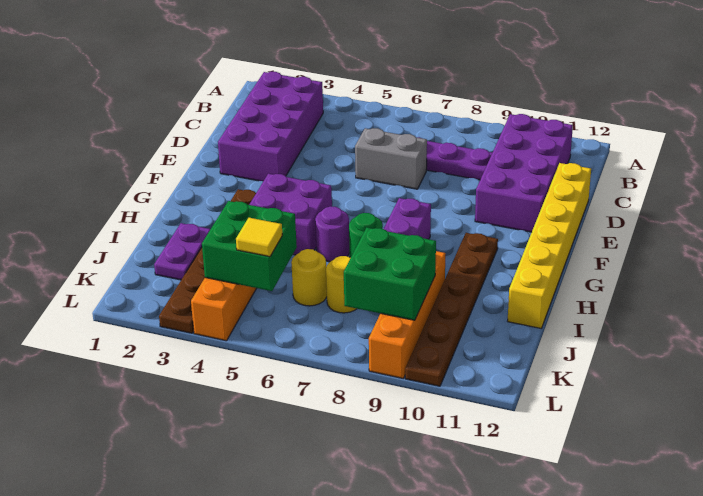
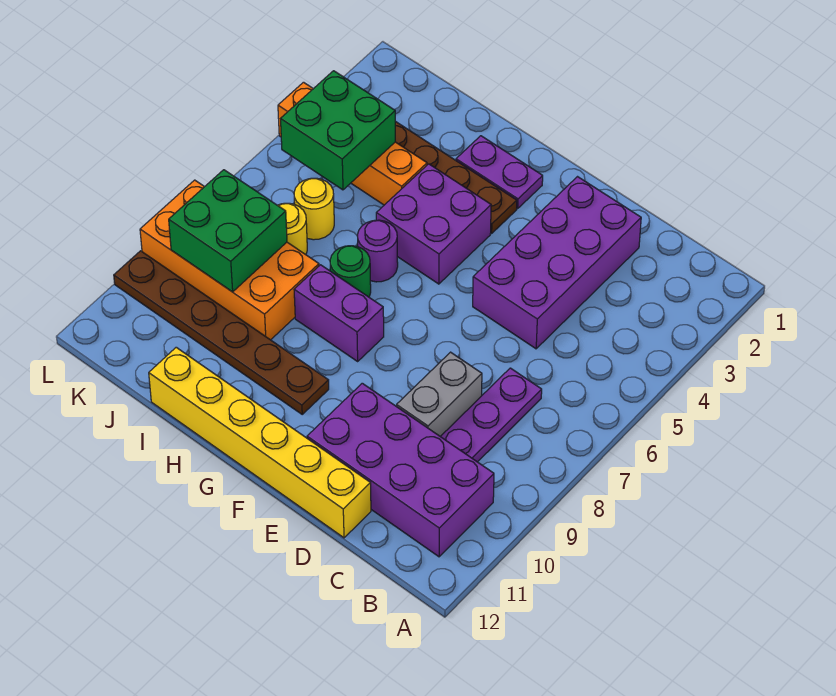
purple brick B2:E3 level 1 -> purple brick D2:E5 level 1
grey brick D6:D7 level 1 -> grey brick D8:D9 level 1
purple plate I2:J2 level 1 -> purple plate G2:H2 level 1
orange brick I9:L9 level 1 -> orange brick I8:L9 level 1
yellow tile K5 level 3 -> none

